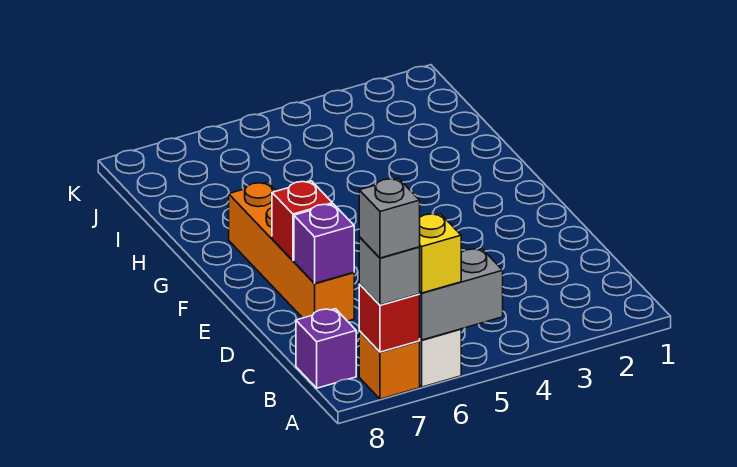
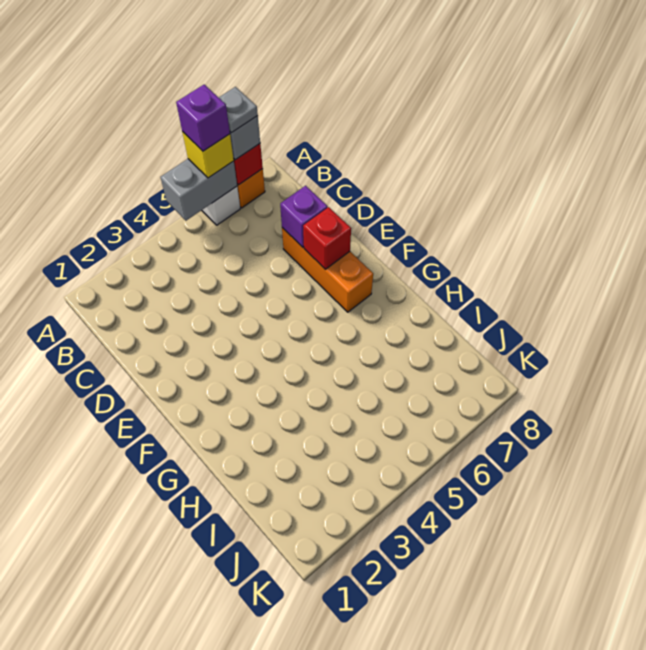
grey brick A7 level 4 -> grey plate A7 level 4
purple brick B8 level 1 -> purple brick A6 level 4
orange brick D7:G7 level 1 -> orange brick D7:F7 level 1

